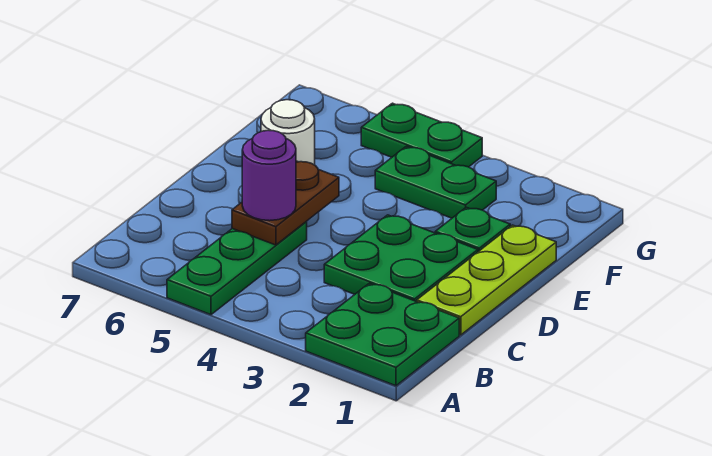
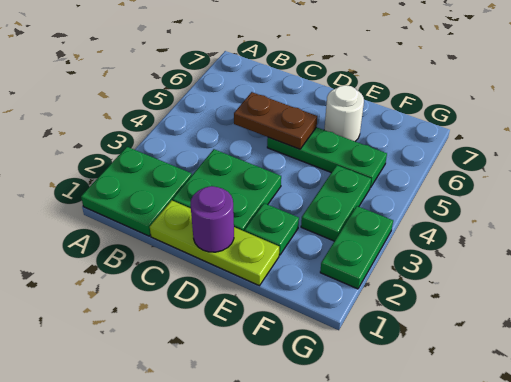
green plate A5:C5 level 1 -> green plate D5:F5 level 1
purple round brick C5 level 3 -> purple round brick D1 level 2
green plate G4:G5 level 1 -> green plate G2:G3 level 1

